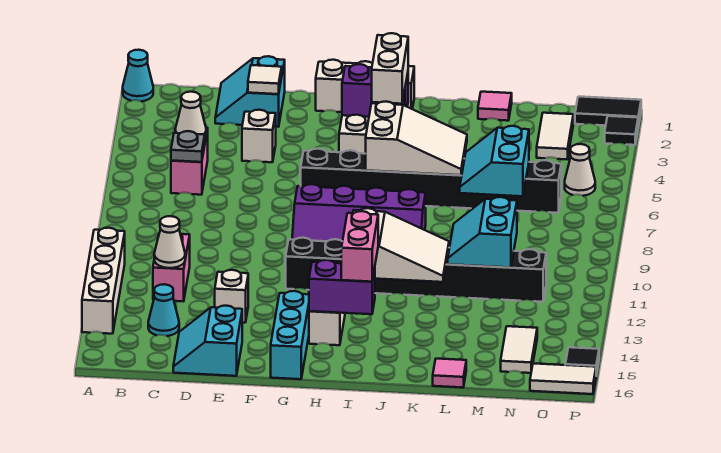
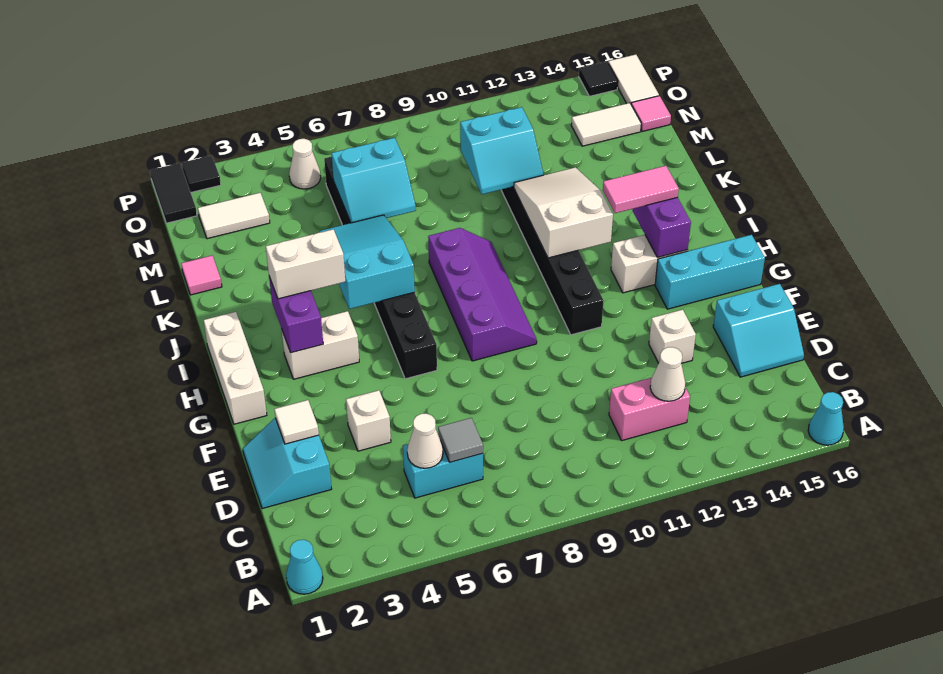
white brick A11:A14 level 1 -> none
pink brick C5:C6 level 1 -> cyan brick C5:C6 level 1
grey plate C6 level 2 -> grey tile C6 level 2
cyan cone C14 level 1 -> cyan cone A16 level 1
cyan slope D1:E2 level 1 top E -> cyan slope D1:E2 level 1 top 2
white slope I5:K6 level 2 top I -> cyan slope I5:K6 level 2 top I
pink brick I13:I14 level 3 -> pink tile I13:I14 level 3
pink tile L16 level 1 -> pink tile N16 level 1

